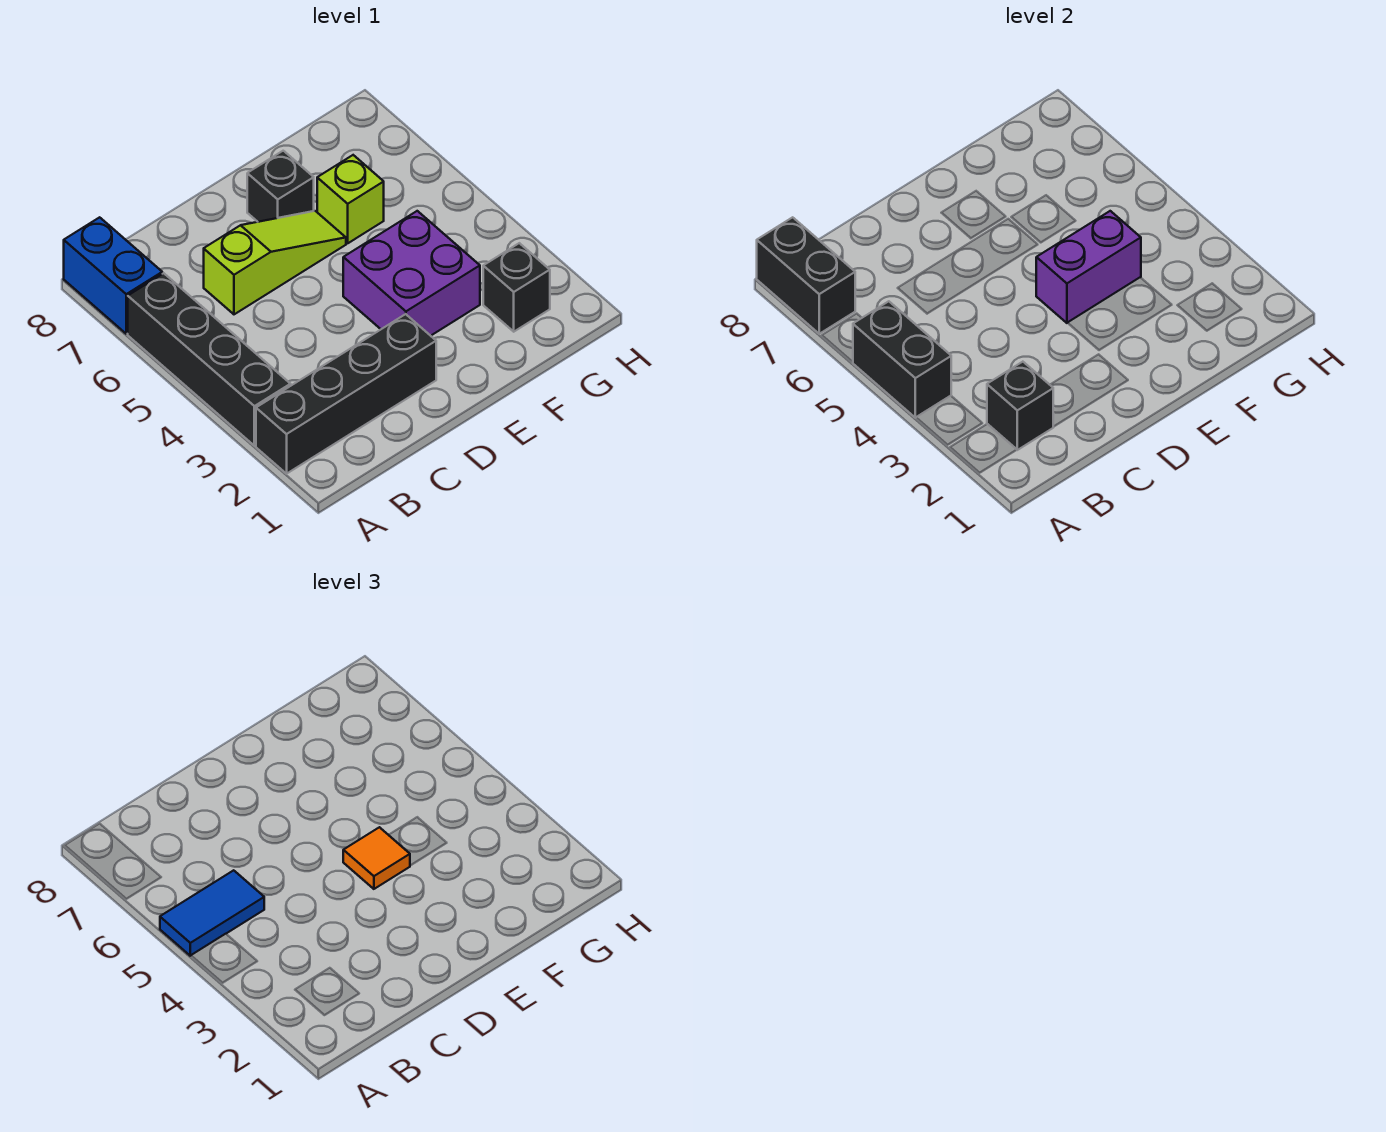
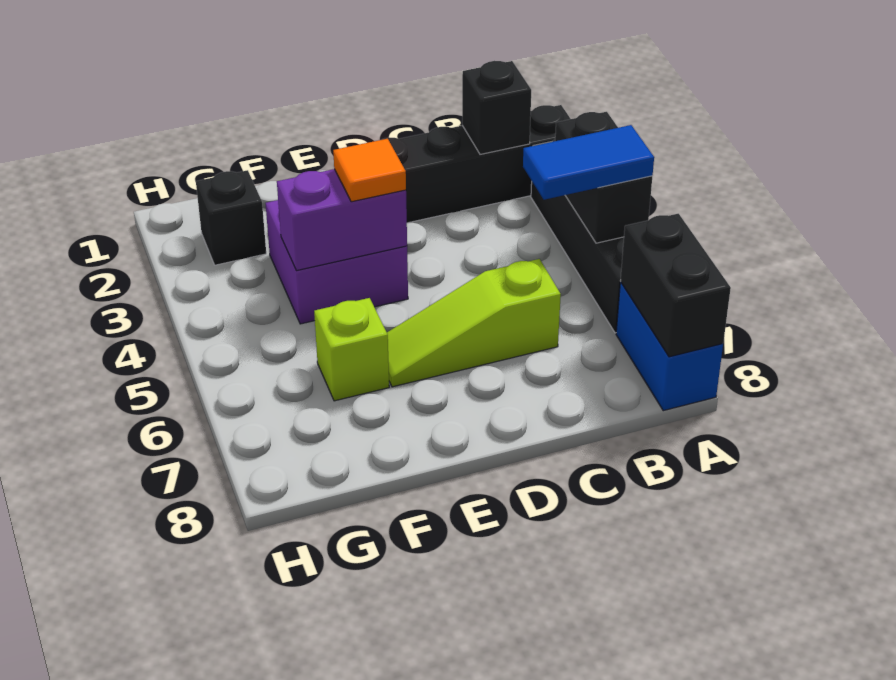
black brick E7 level 1 -> none

